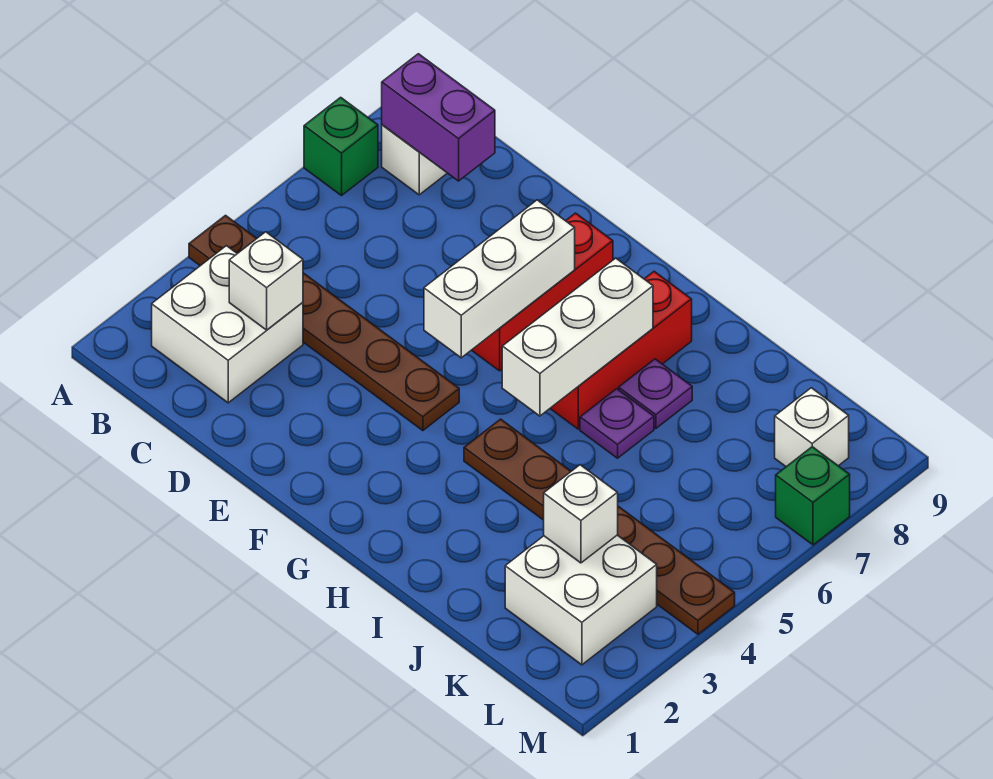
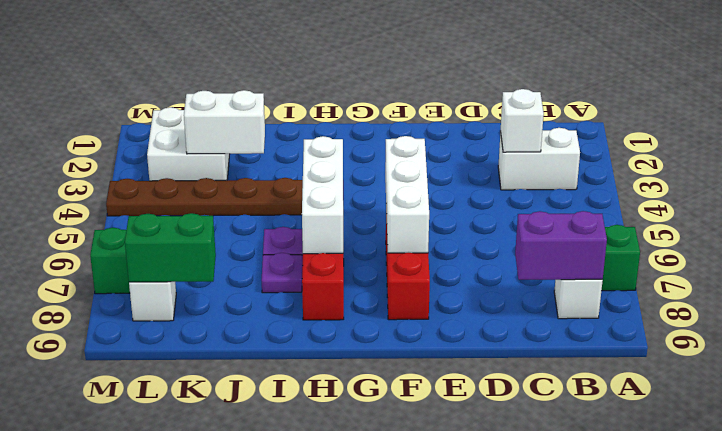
brown plate A4:F4 level 1 -> none
white brick B2:C3 level 1 -> white brick B3:C3 level 1
white brick K3 level 2 -> white brick J3:K3 level 2
none -> green brick K8:L8 level 2

